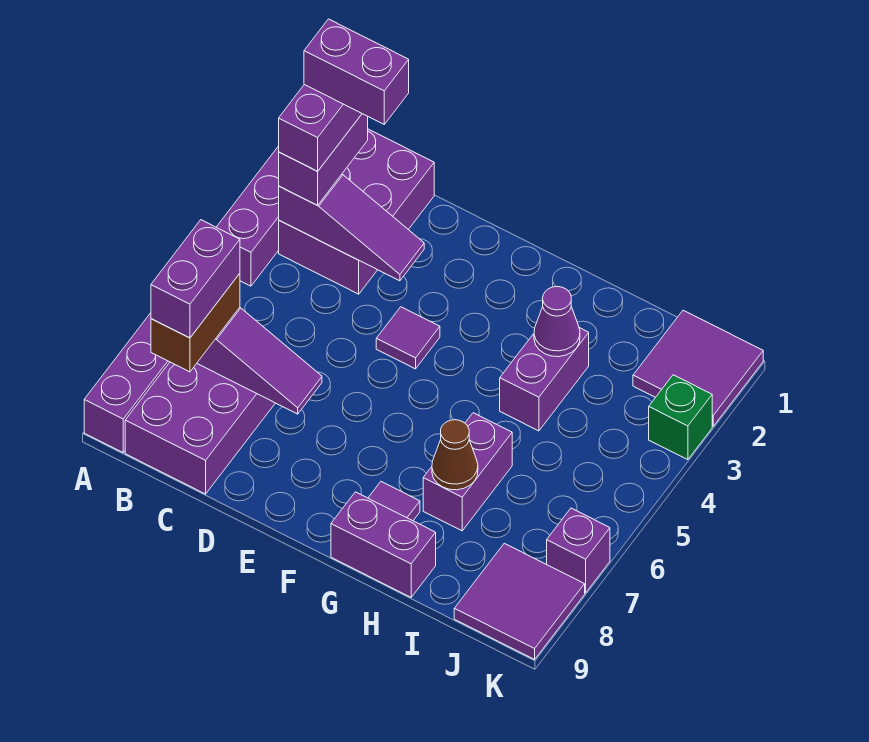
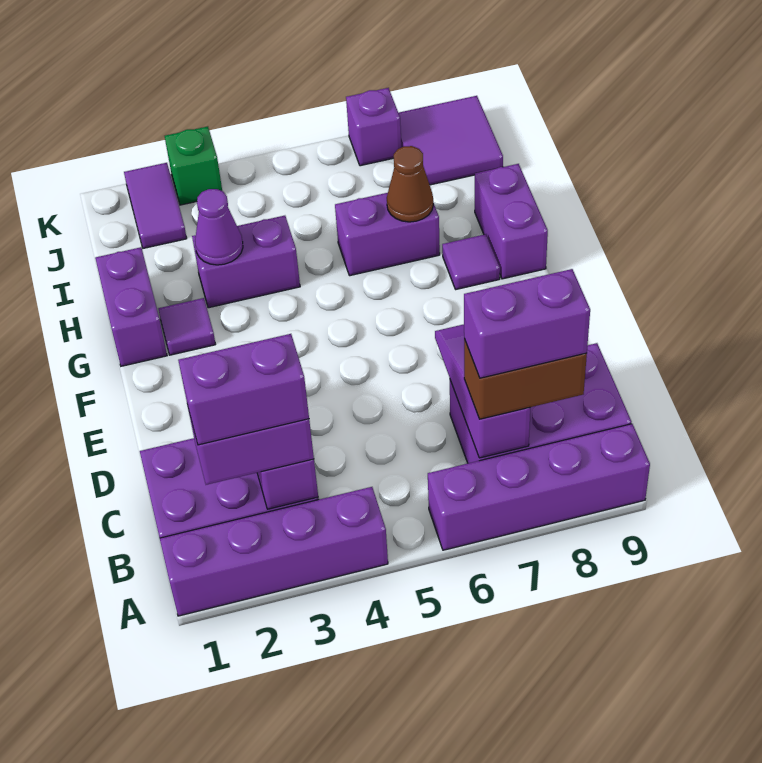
purple brick B2:C2 level 5 -> purple brick G1:H1 level 1
purple tile E4 level 1 -> purple tile G2 level 1
purple tile J1:K2 level 1 -> purple tile J2:K2 level 1

